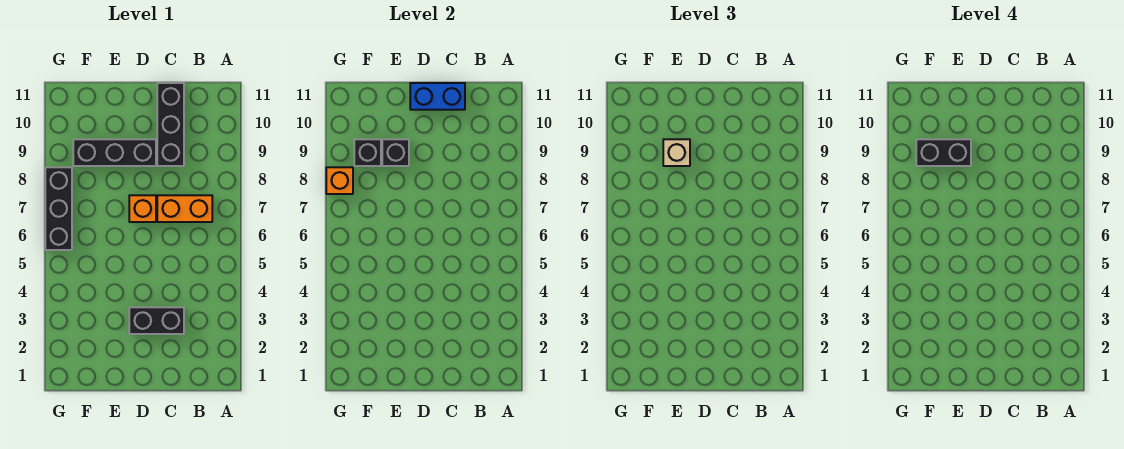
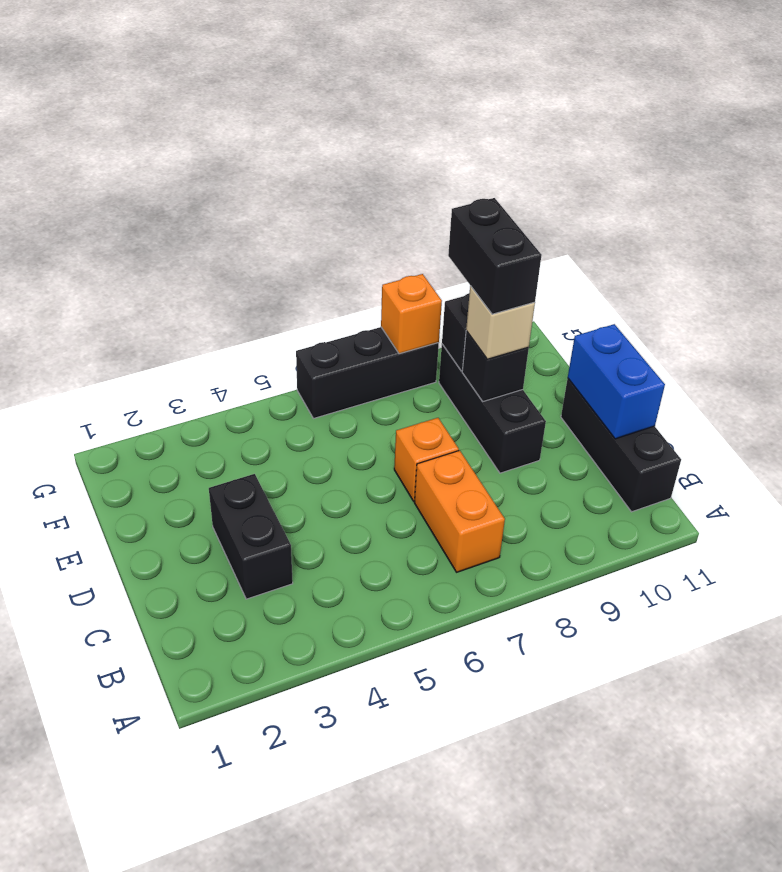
black brick C9:C11 level 1 -> black brick B11:D11 level 1

